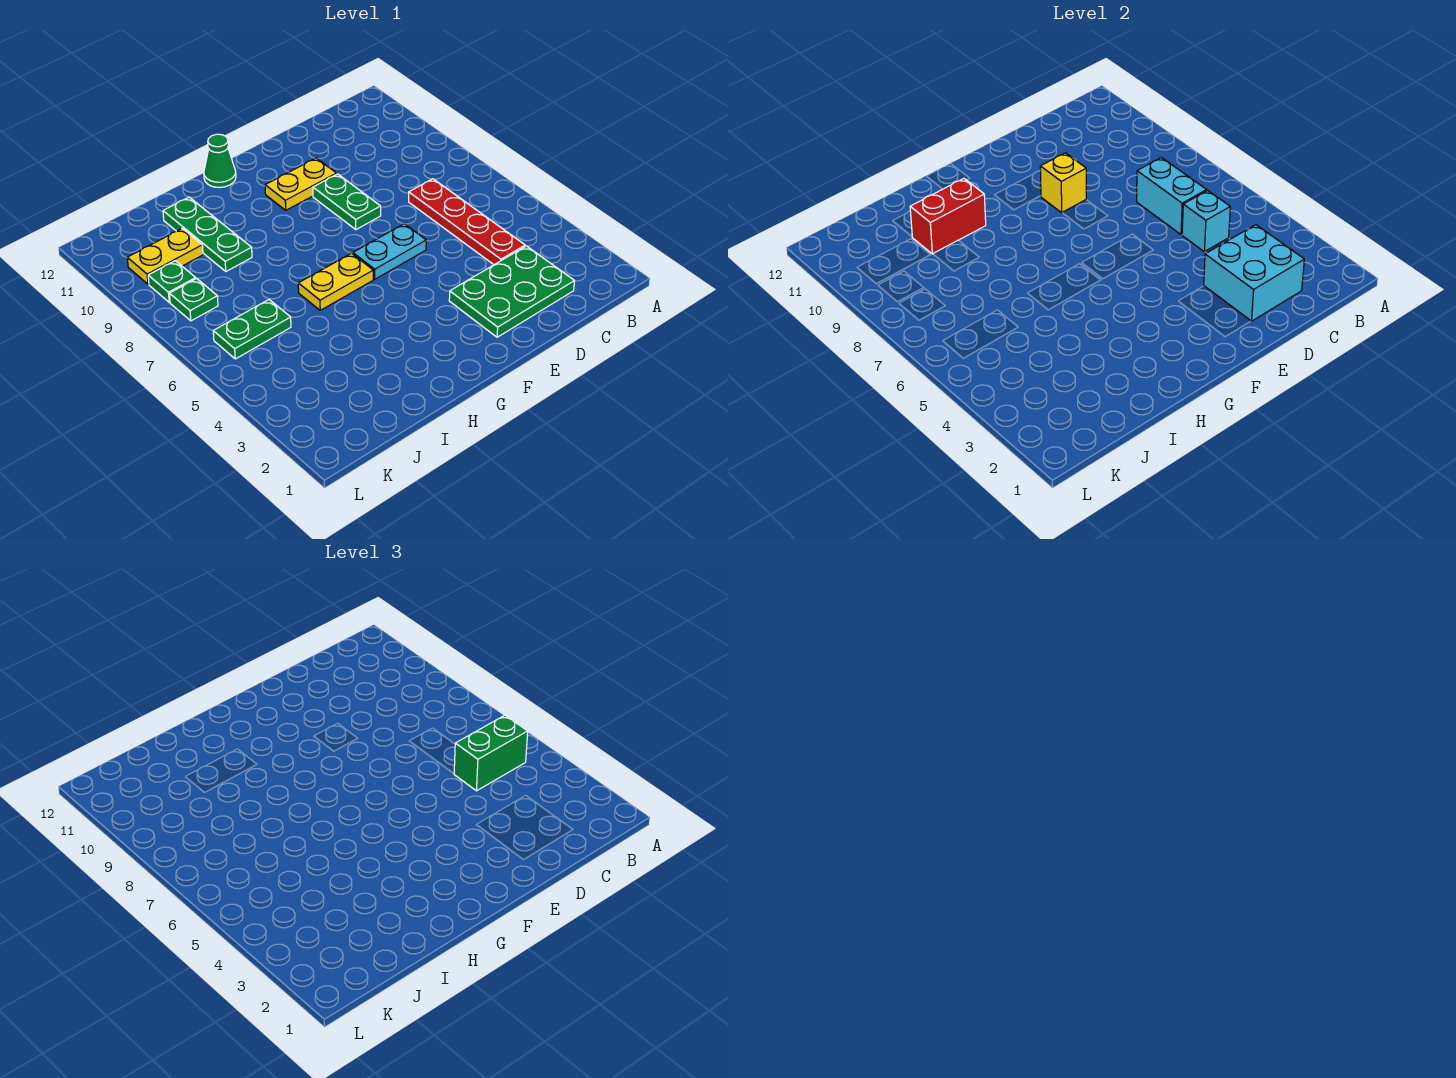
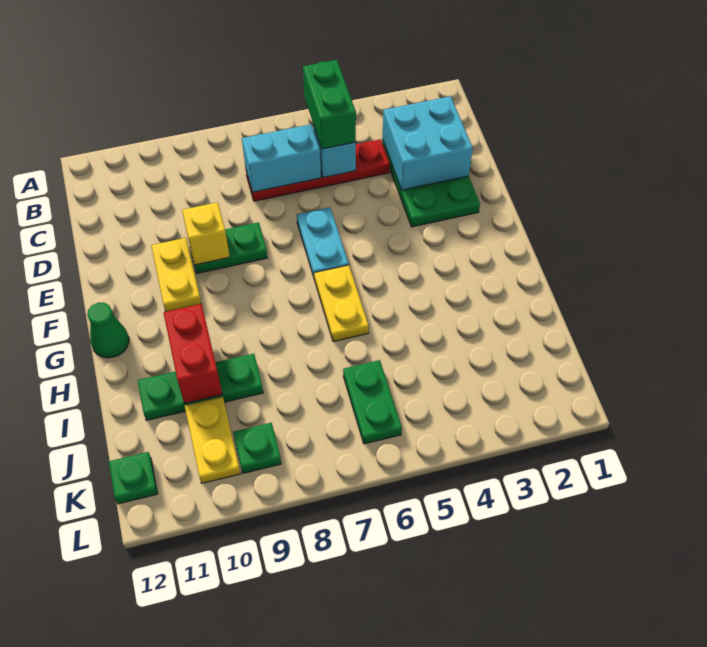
green plate K8 level 1 -> green plate K12 level 1

